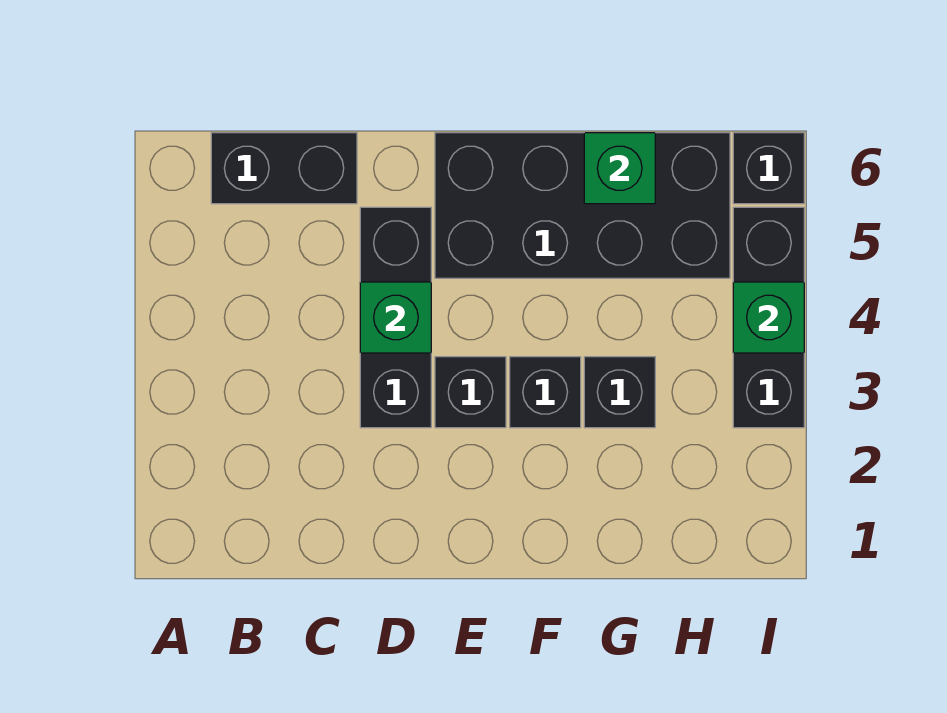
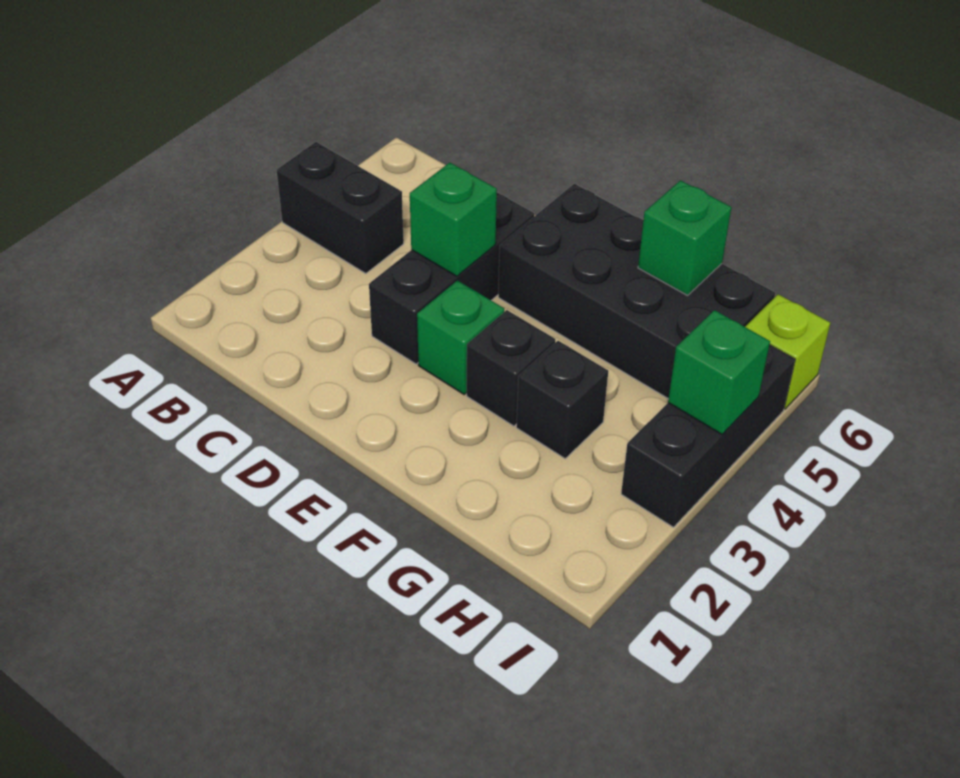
black brick B6:C6 level 1 -> black brick A4:B4 level 1
black brick E3 level 1 -> green brick E3 level 1
black brick I6 level 1 -> lime brick I6 level 1

